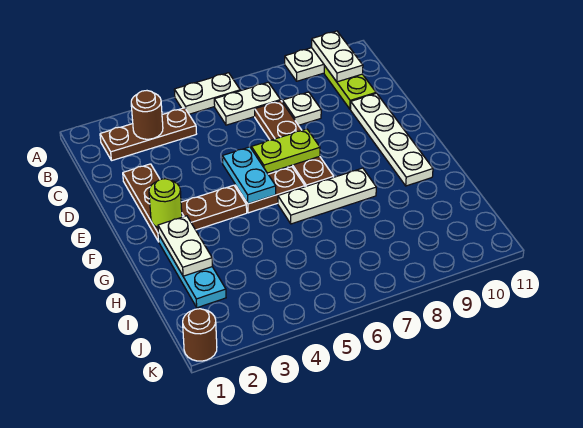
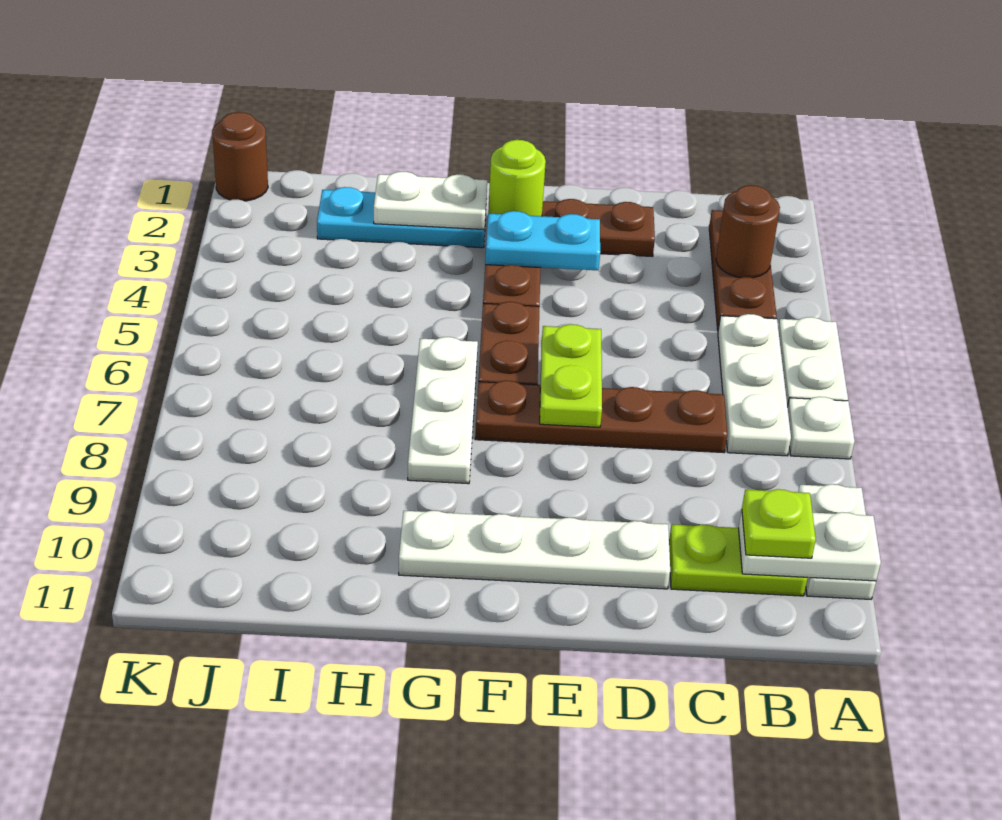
white plate B6:B7 level 1 -> white plate B5:B7 level 1
none -> lime plate B10 level 3
white plate C8 level 1 -> white plate A7 level 1
cyan plate E5:F5 level 2 -> cyan plate E3:F3 level 2

